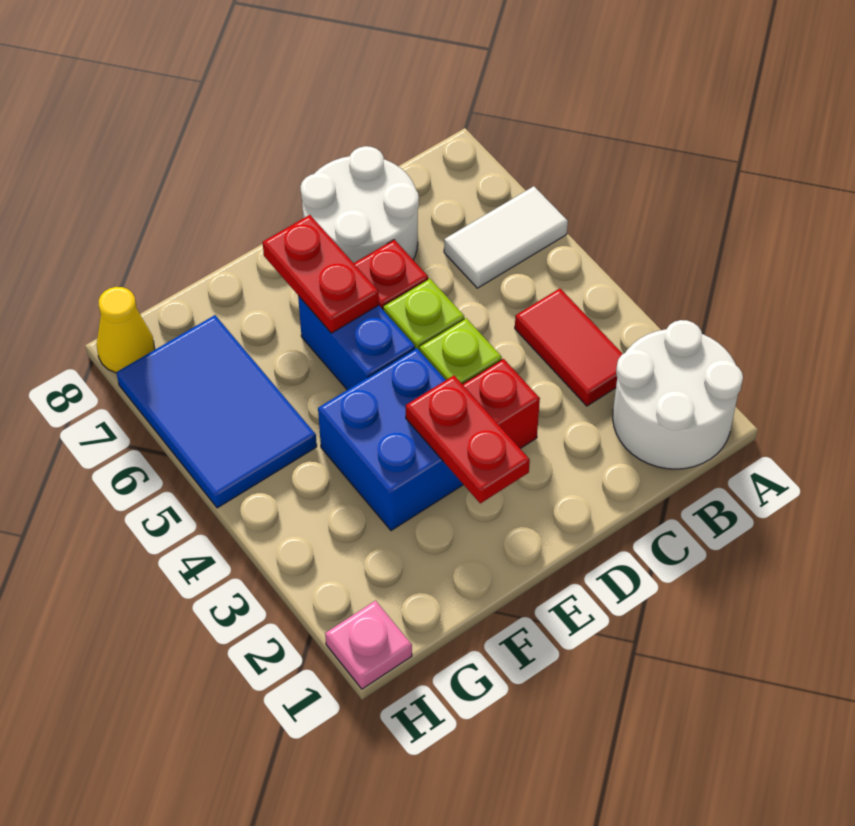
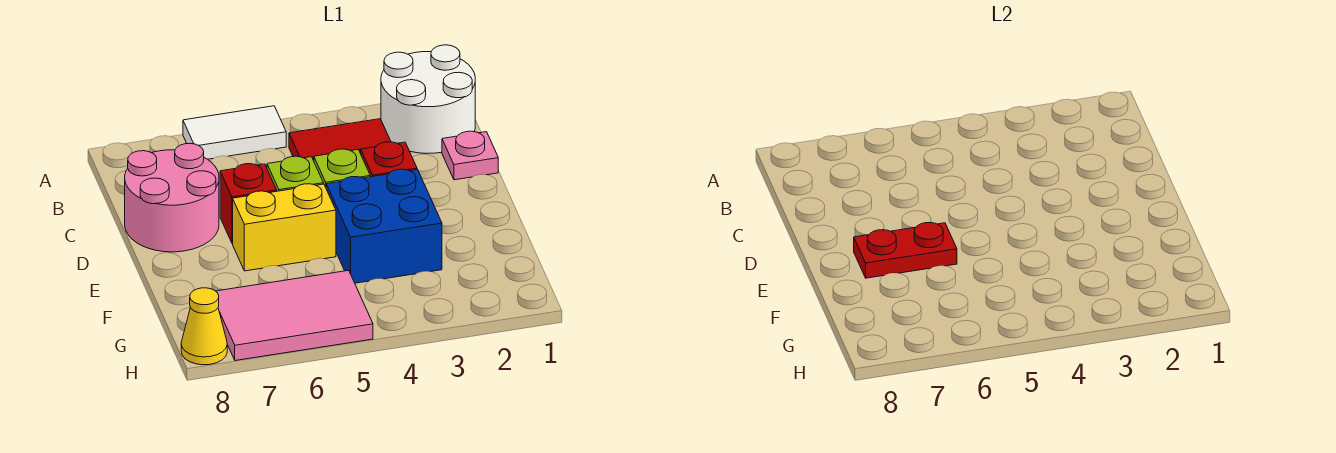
white tile A6:B6 level 1 -> white tile A5:A6 level 1
white round brick C7:D8 level 1 -> pink round brick C7:D8 level 1
red plate E2:E3 level 2 -> none
blue brick E5:E6 level 1 -> yellow brick E5:E6 level 1
blue tile G5:H7 level 1 -> pink tile G5:H7 level 1
pink plate H1 level 1 -> pink plate C1 level 1

